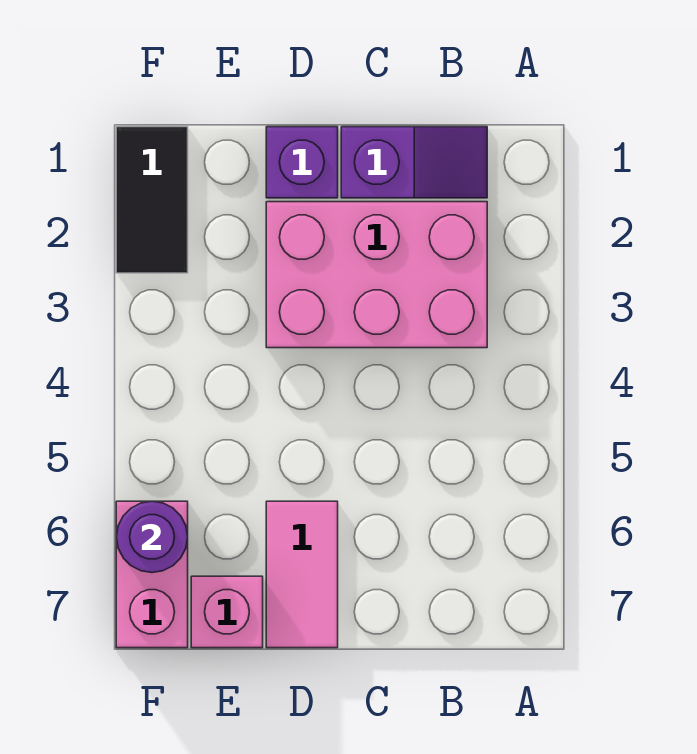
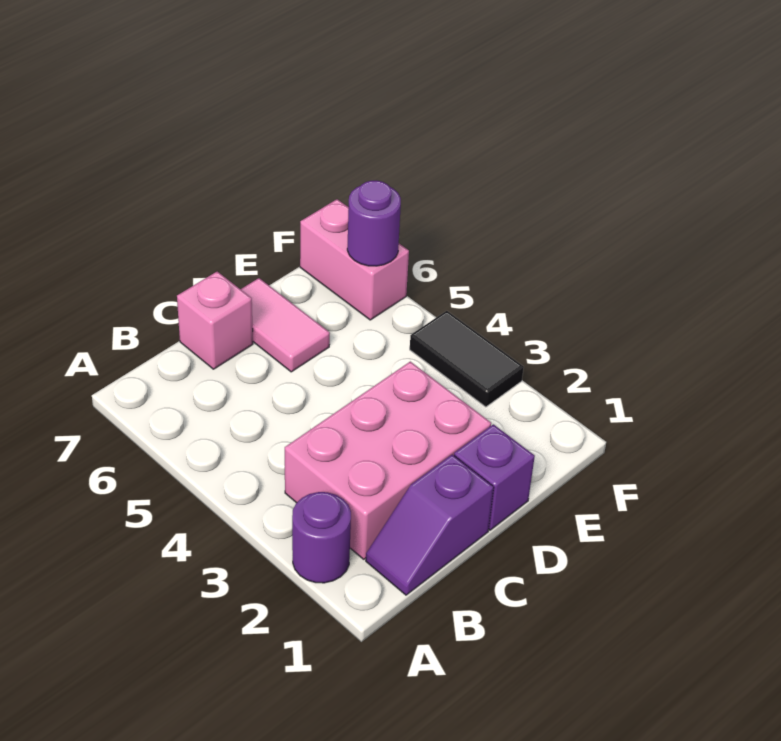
none -> purple round brick A2 level 1
pink brick E7 level 1 -> pink brick C7 level 1
black tile F1:F2 level 1 -> black tile F3:F4 level 1

